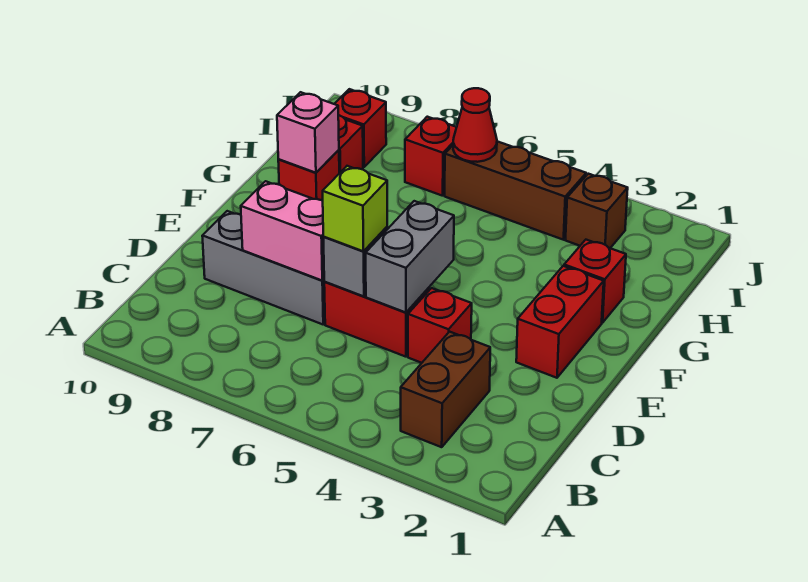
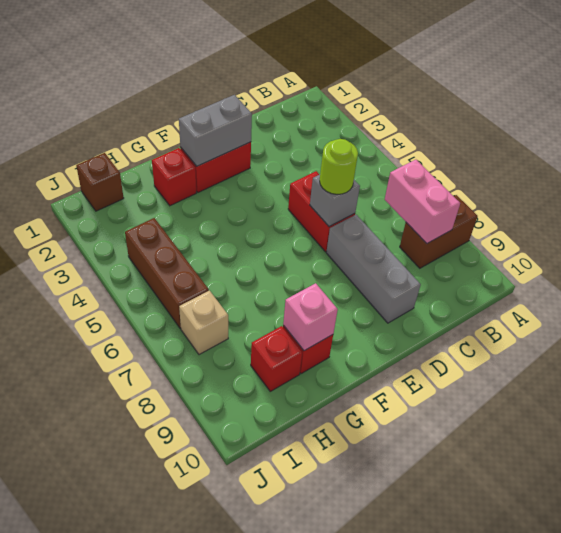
brown brick B3:C3 level 1 -> brown brick A8:B8 level 1
red brick D4 level 1 -> none
grey brick D5:E5 level 2 -> grey brick E2:F2 level 2
lime brick D6 level 3 -> lime round brick D6 level 3
pink brick D7:D8 level 2 -> pink brick B7:B8 level 2
brown brick I3 level 1 -> brown brick I1 level 1
red cone I6 level 2 -> none
red brick I7 level 1 -> tan brick I7 level 1
red brick I9 level 1 -> none

